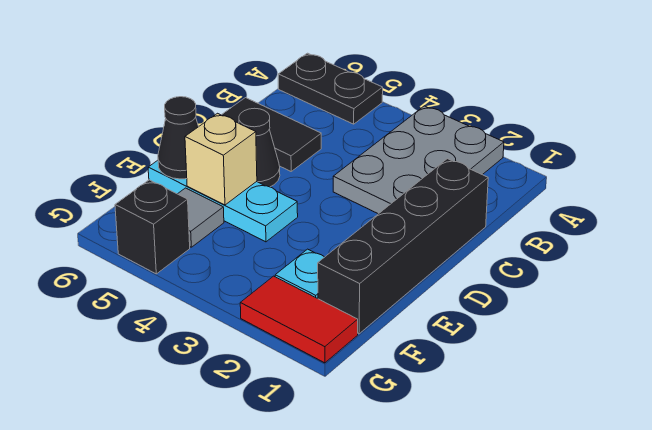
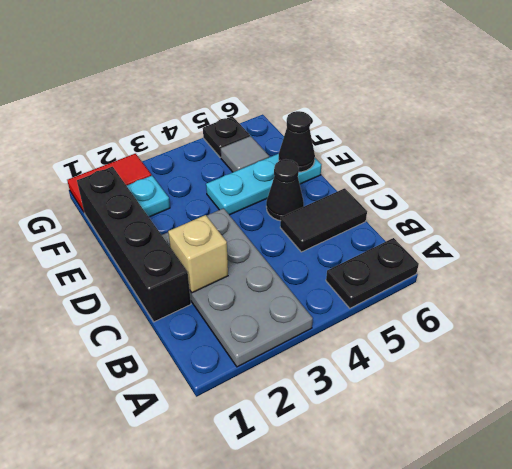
grey plate A2:C3 level 1 -> grey plate A2:D3 level 1
tan brick E5 level 2 -> tan brick C2 level 2
black brick G5 level 1 -> black plate G5 level 1

